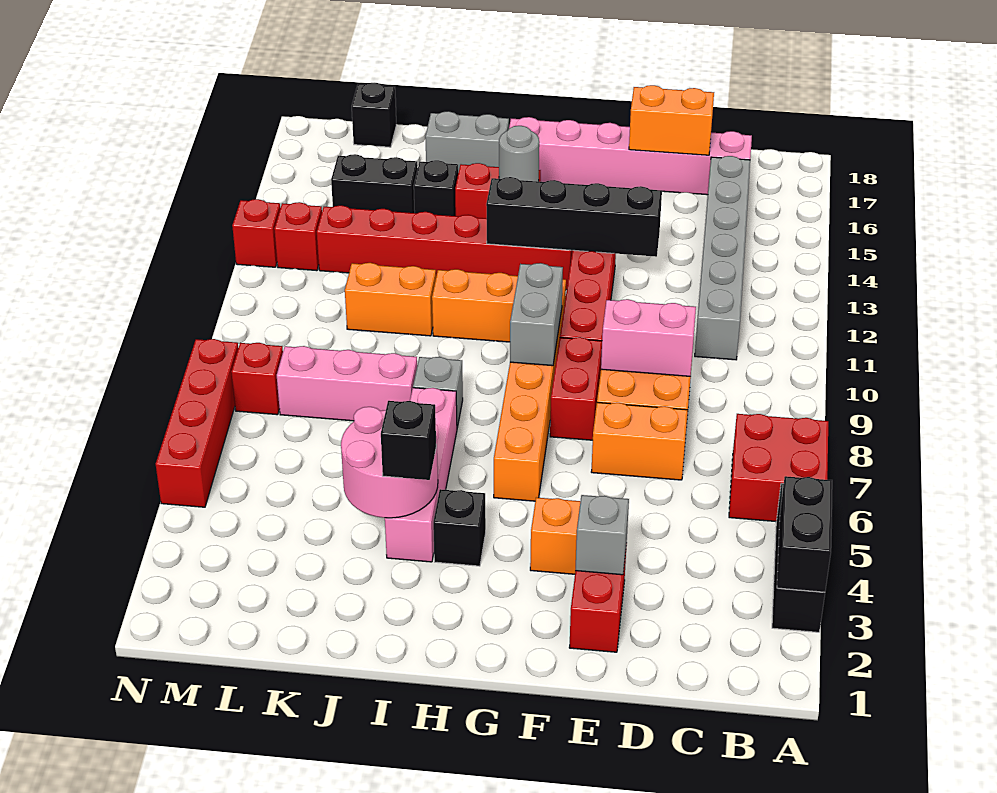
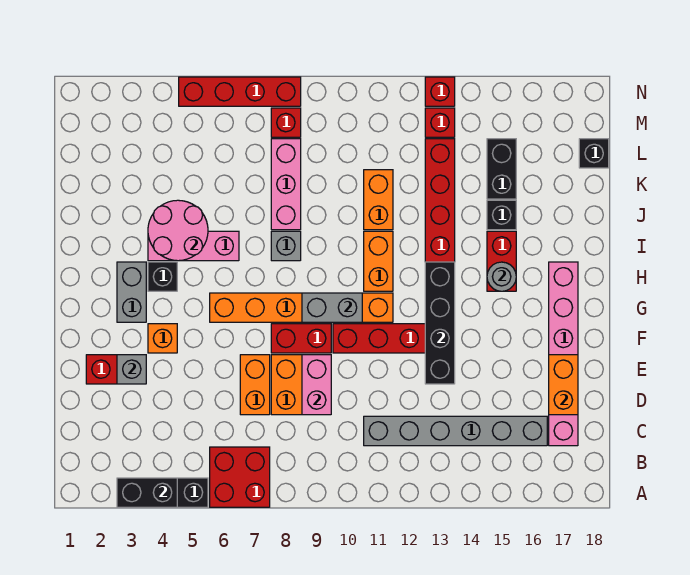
pink brick I4:I7 level 1 -> pink brick I4:I6 level 1
black brick I4 level 3 -> none
grey brick I17:J17 level 1 -> grey brick G3:H3 level 1

